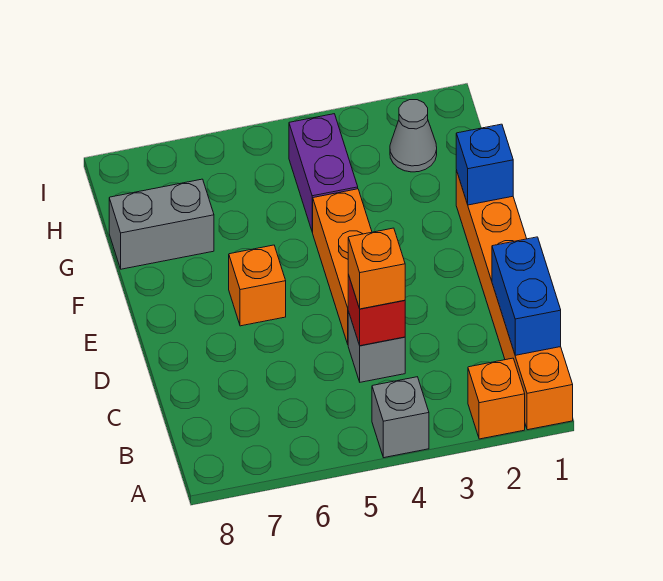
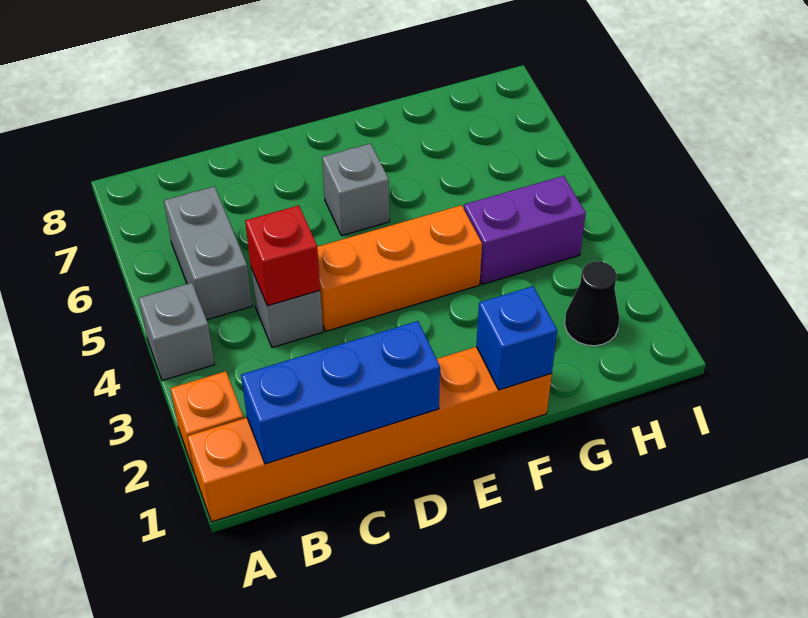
blue brick B1:C1 level 2 -> blue brick B1:D1 level 2
orange brick C4 level 3 -> none
orange brick E6 level 1 -> grey brick E6 level 1
grey brick G7:G8 level 1 -> grey brick B5:B6 level 1
grey cone H2 level 1 -> black cone H2 level 1

